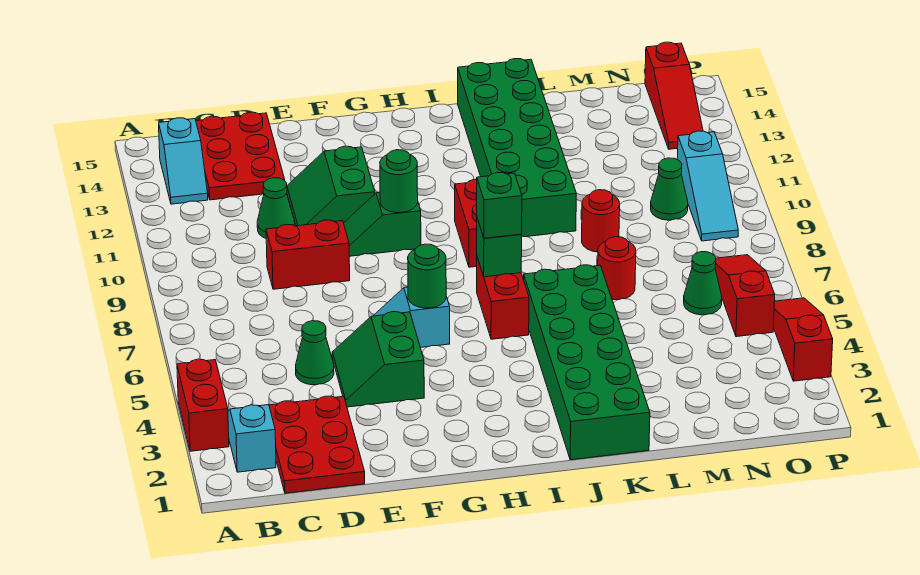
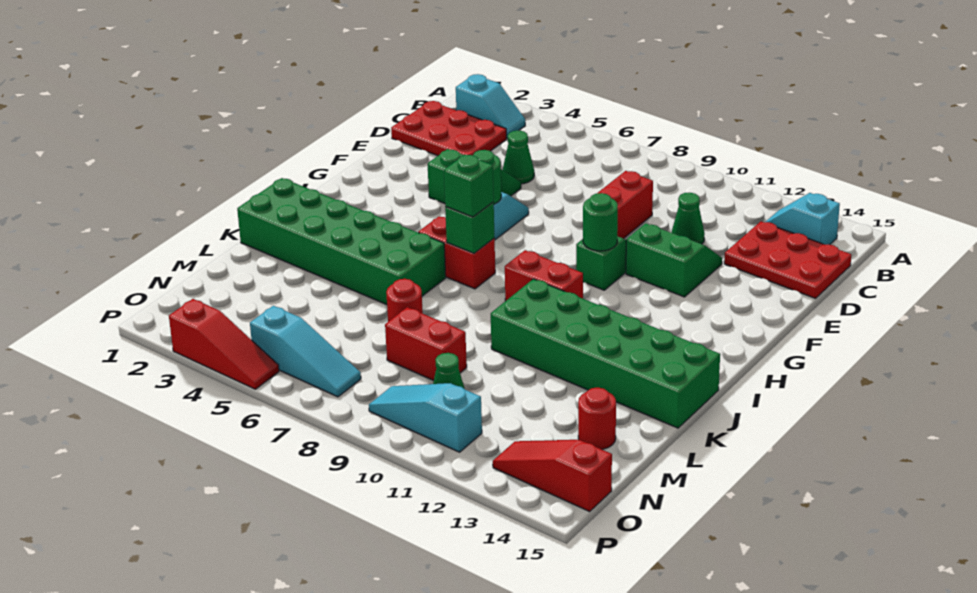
red brick A3:A4 level 1 -> red brick M8:M9 level 1
red round brick L9 level 1 -> red round brick M14 level 1
green cone N6 level 1 -> none
red slope O5:O7 level 1 top 5 -> cyan slope O5:O7 level 1 top 5

